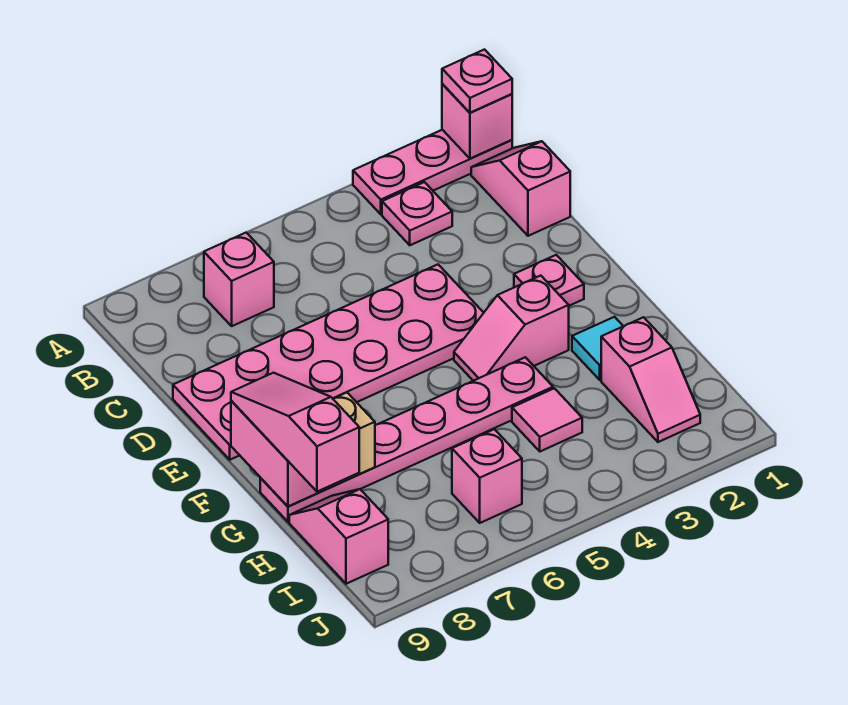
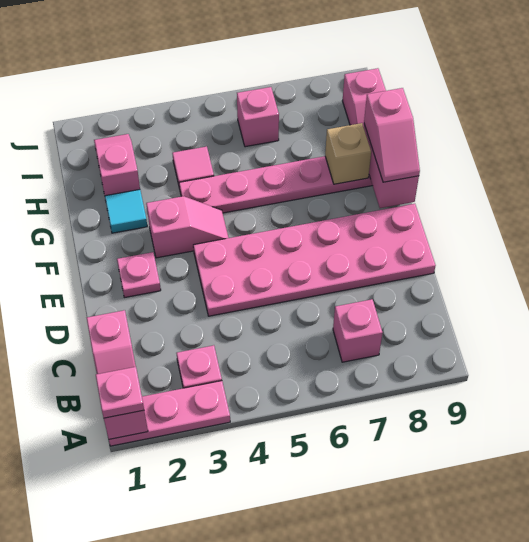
pink slope F9:H9 level 3 top H -> pink slope F9:G9 level 3 top G

